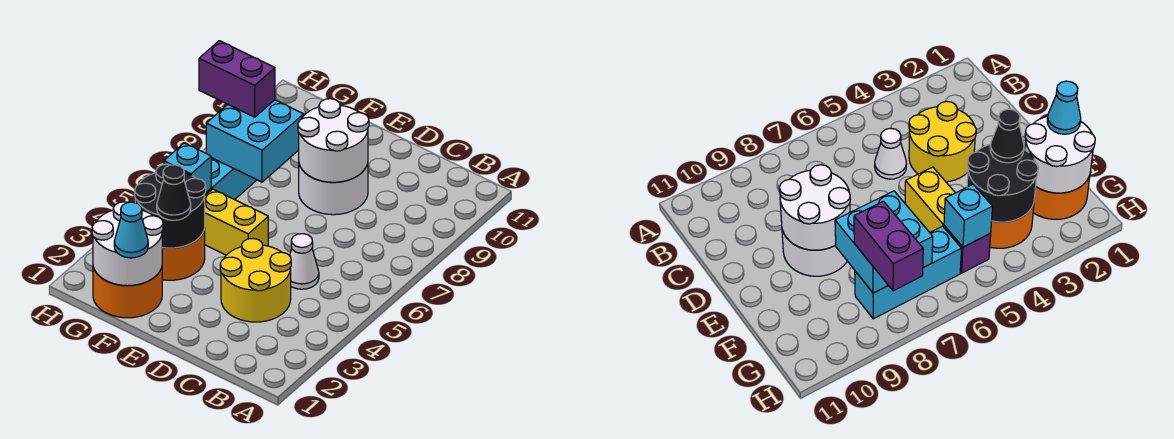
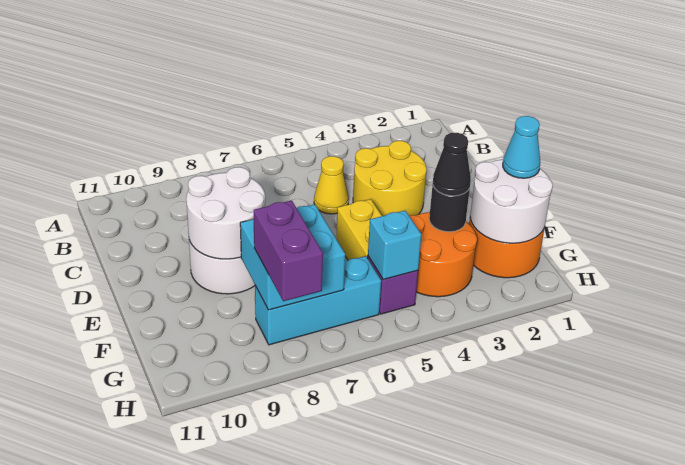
white cone C5 level 1 -> yellow cone C5 level 1
black round brick F3:G4 level 2 -> black round brick F3 level 2

